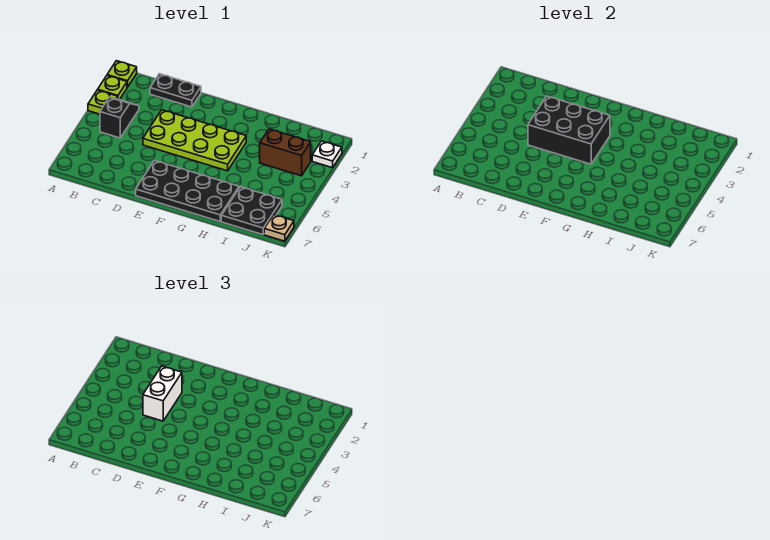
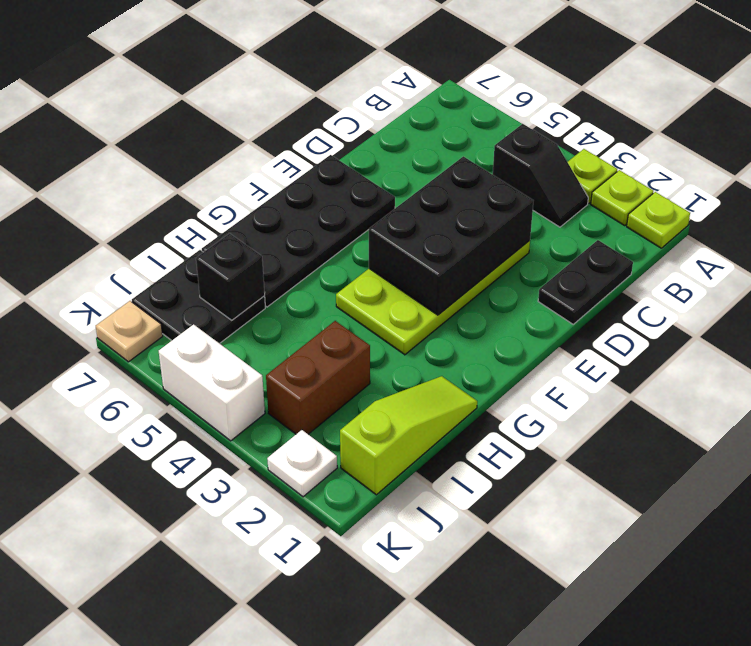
white brick D3:D4 level 3 -> white brick K4:K5 level 1
none -> lime slope H1:J1 level 1 top J
none -> black brick I6 level 2

